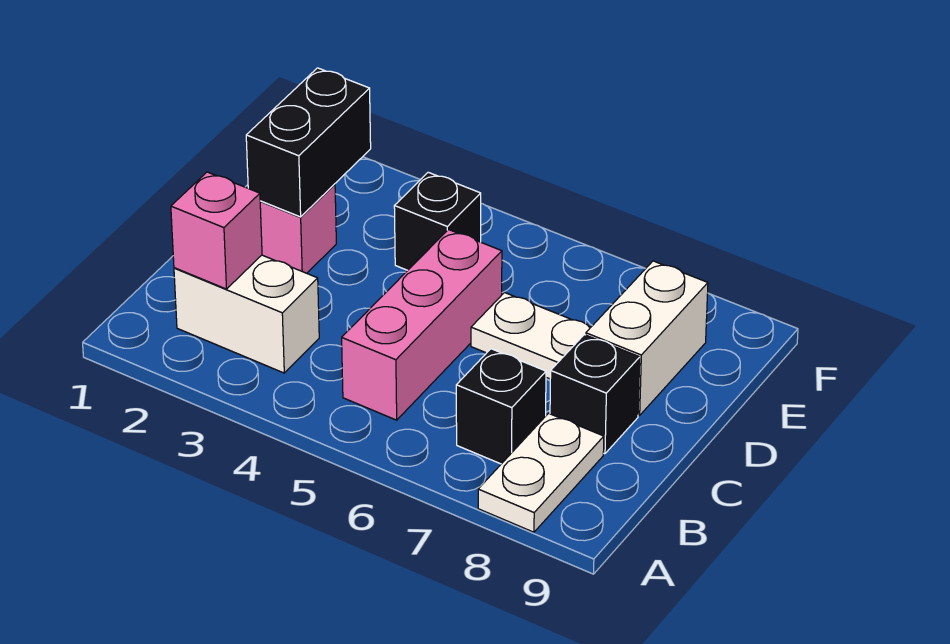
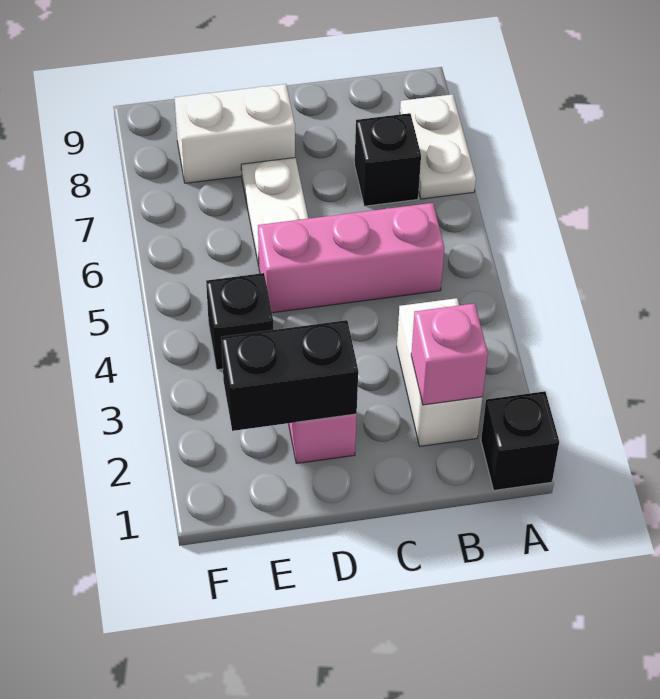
white plate A8:B8 level 1 -> white plate A7:A8 level 1
black brick C8 level 1 -> black brick A1 level 1

